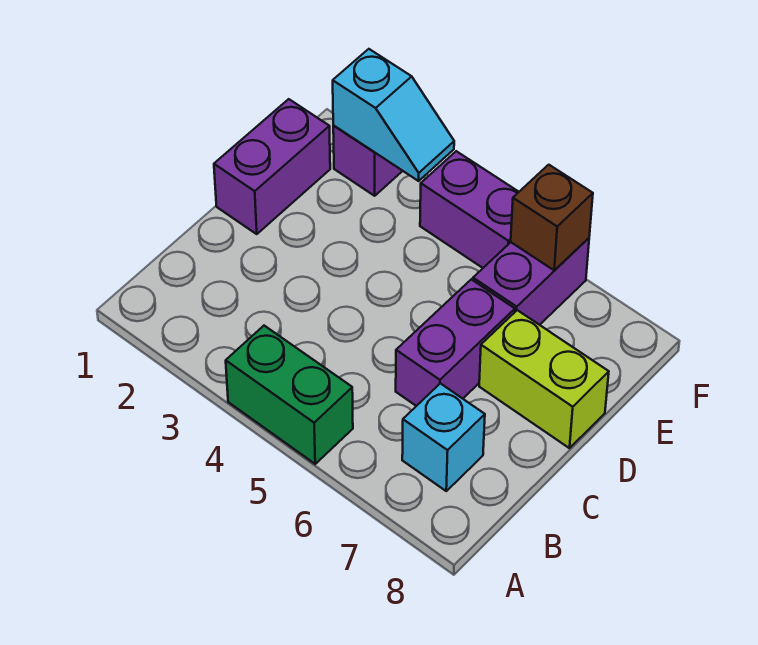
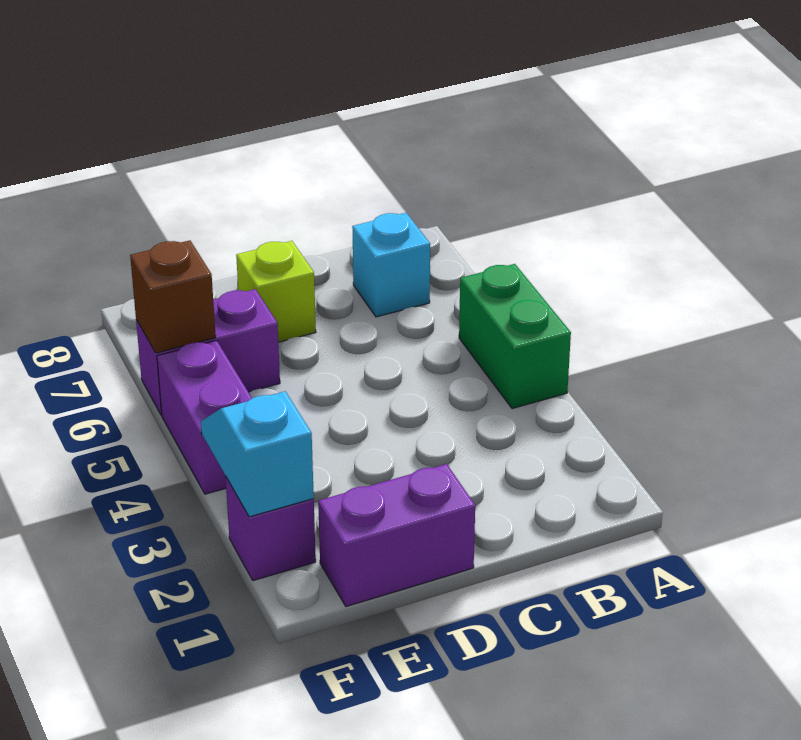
purple brick C6:D6 level 1 -> none
lime brick D7:D8 level 1 -> lime brick D7 level 1

